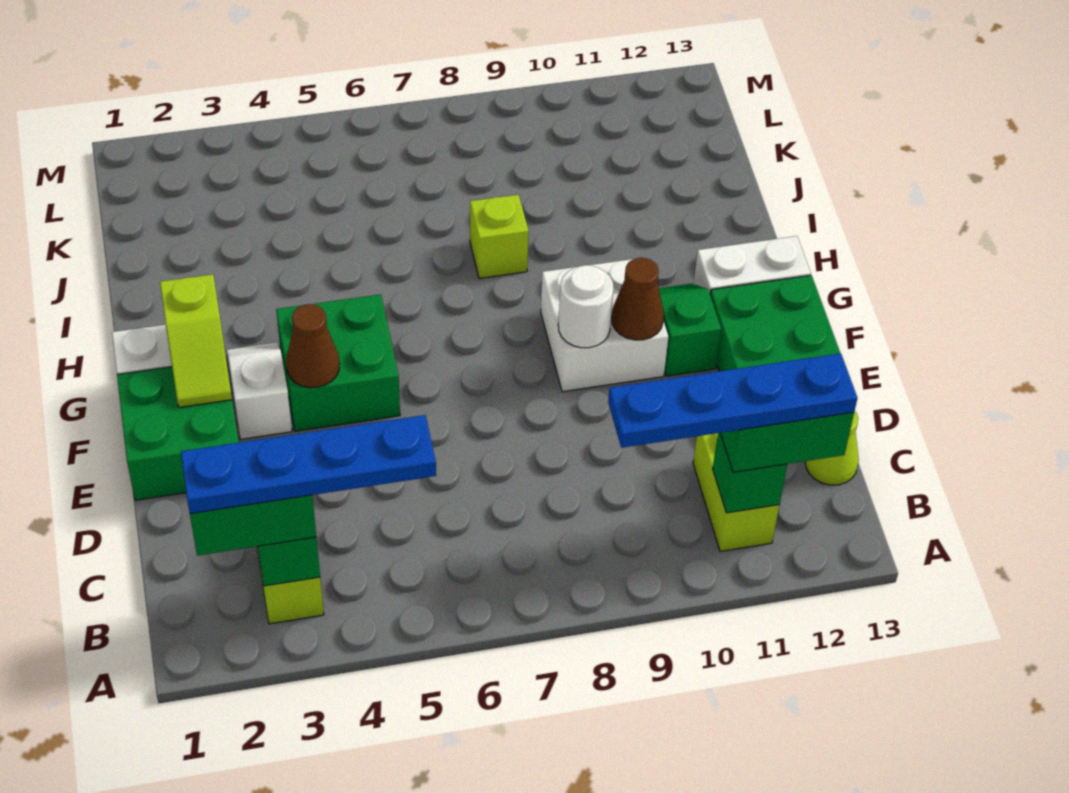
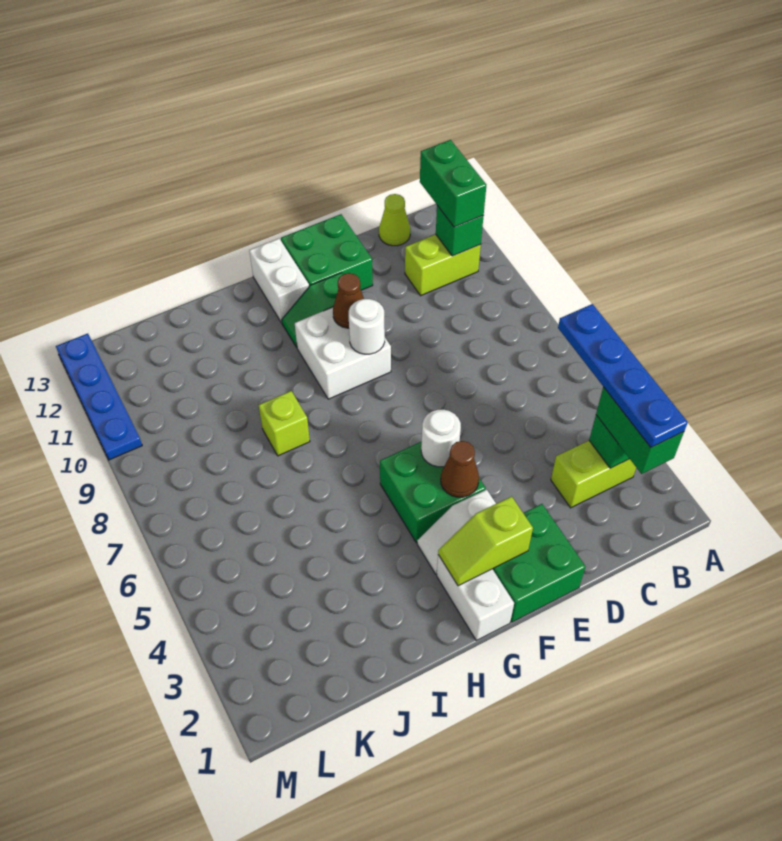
blue plate B9:B12 level 4 -> blue plate M10:M13 level 1
lime slope F2:G2 level 2 top G -> lime slope F2:G2 level 2 top F
none -> white round brick F5 level 2

